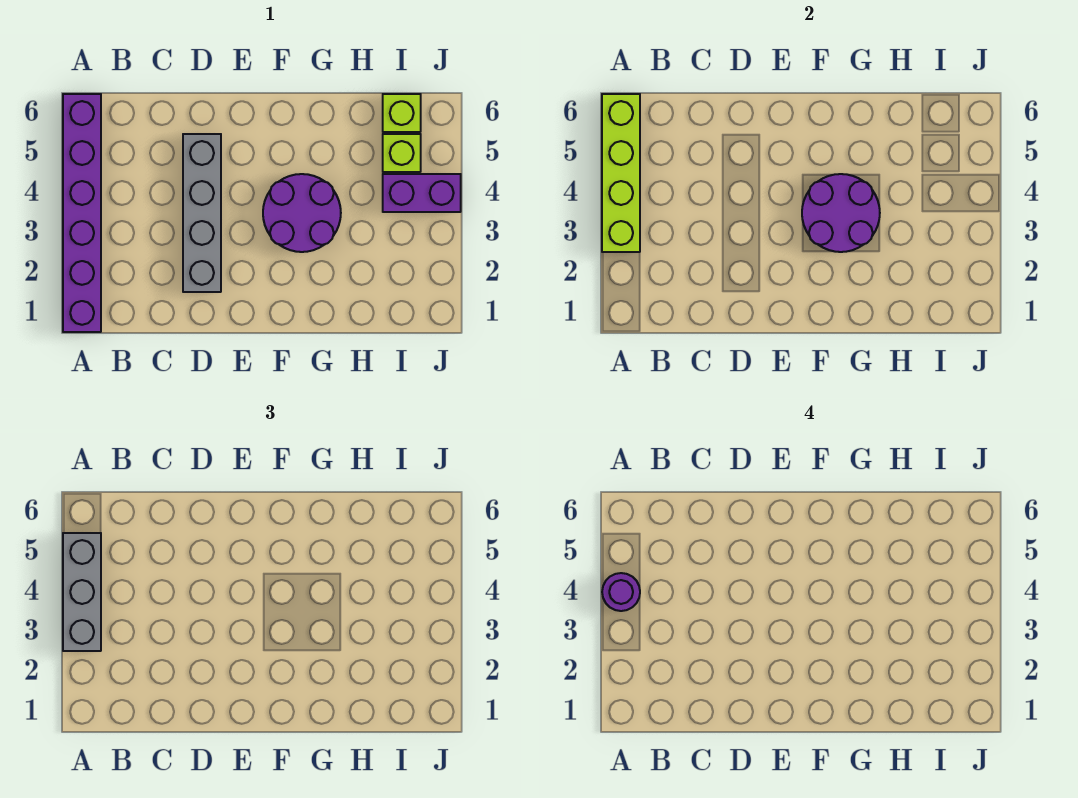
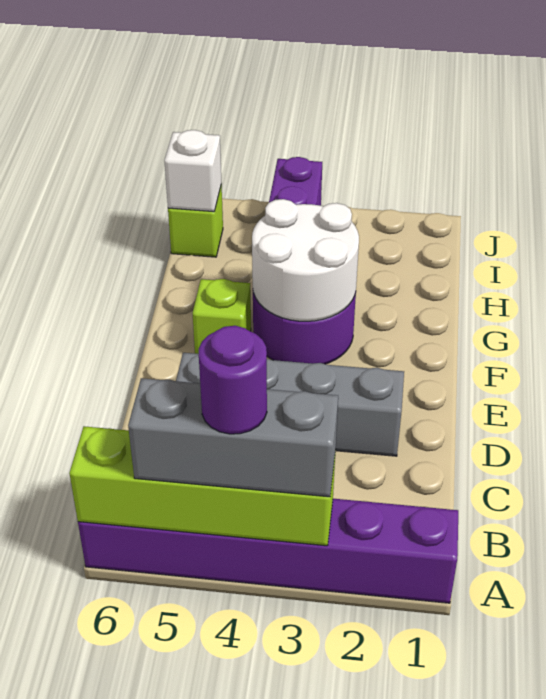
purple round brick F3:G4 level 2 -> white round brick F3:G4 level 2
lime brick I5 level 1 -> lime brick F5 level 1
none -> white brick I6 level 2

